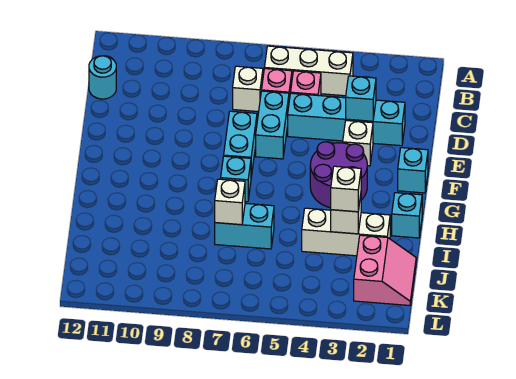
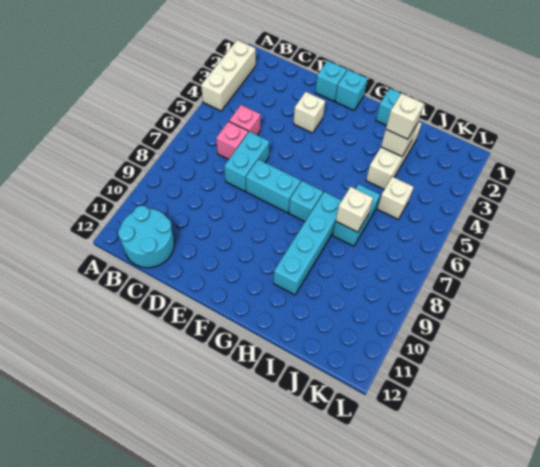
white brick B4:B6 level 1 -> white brick A2:A4 level 1
white brick C7 level 1 -> white brick J5 level 1
cyan round brick C12 level 1 -> cyan round brick B11:C12 level 1
cyan brick D2:D5 level 1 -> cyan brick H7:H10 level 1
cyan brick D3 level 2 -> cyan brick E1 level 1
cyan brick D6:E6 level 1 -> cyan brick D6:D7 level 1
purple round brick F3:G4 level 1 -> none
pink slope J1:K2 level 1 top 2 -> none

